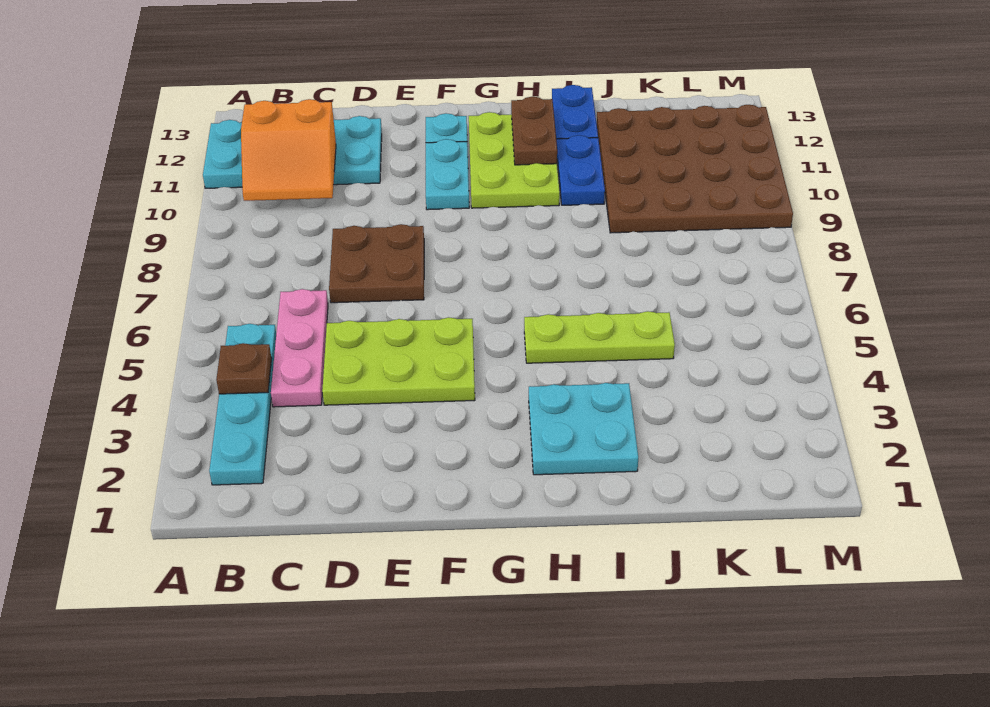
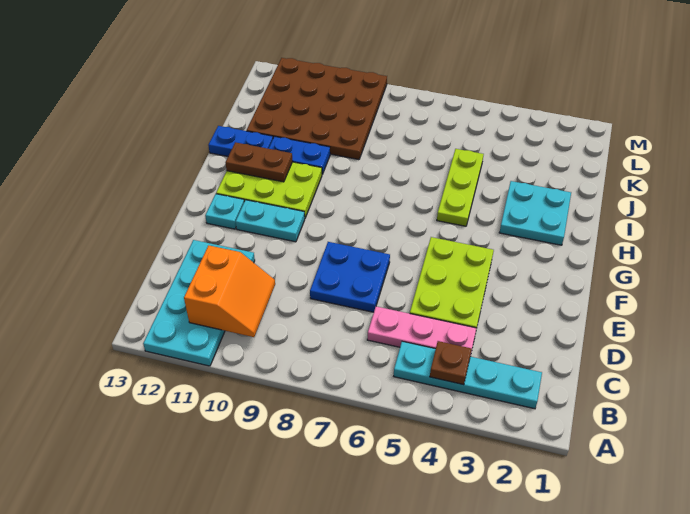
brown plate D7:E8 level 1 -> blue plate D7:E8 level 1

